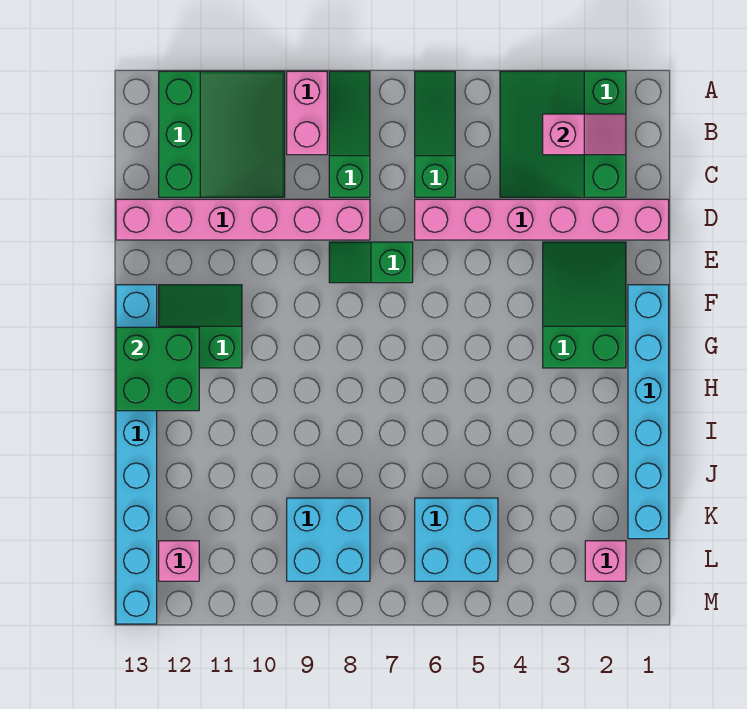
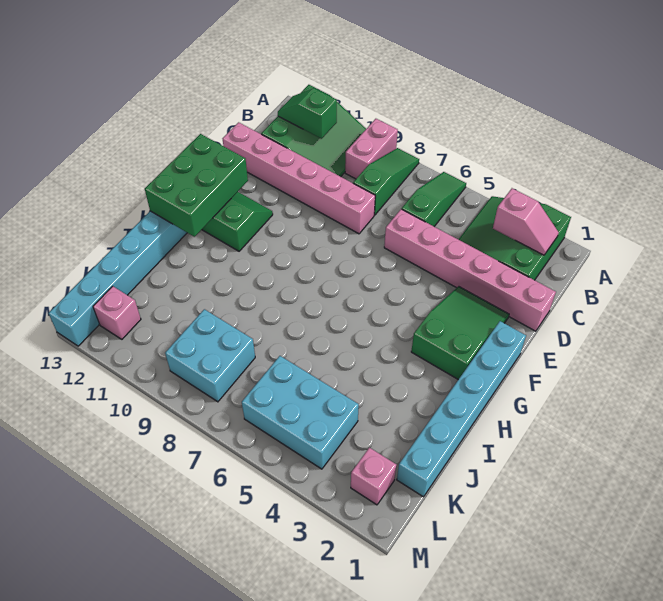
green slope E7:E8 level 1 top 7 -> green slope B11:B12 level 2 top 11
green brick G12:H13 level 2 -> green brick F12:H13 level 2
cyan brick K5:L6 level 1 -> cyan brick K4:L6 level 1

